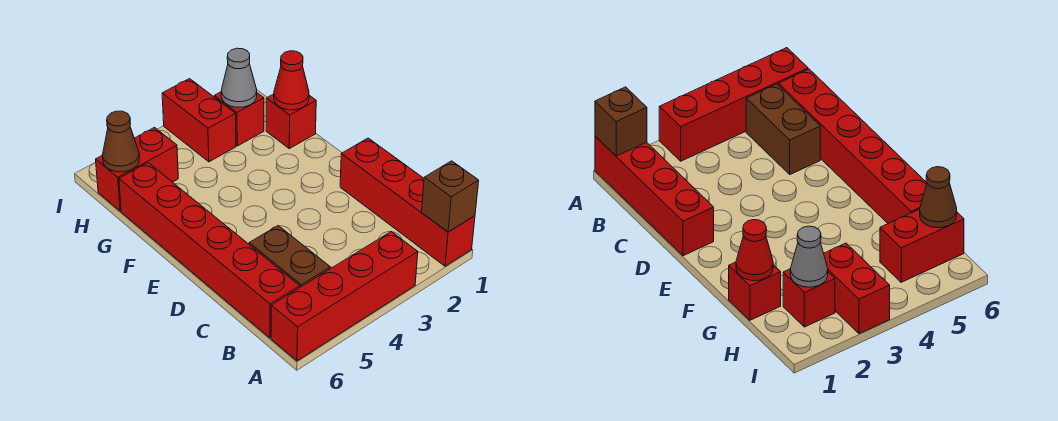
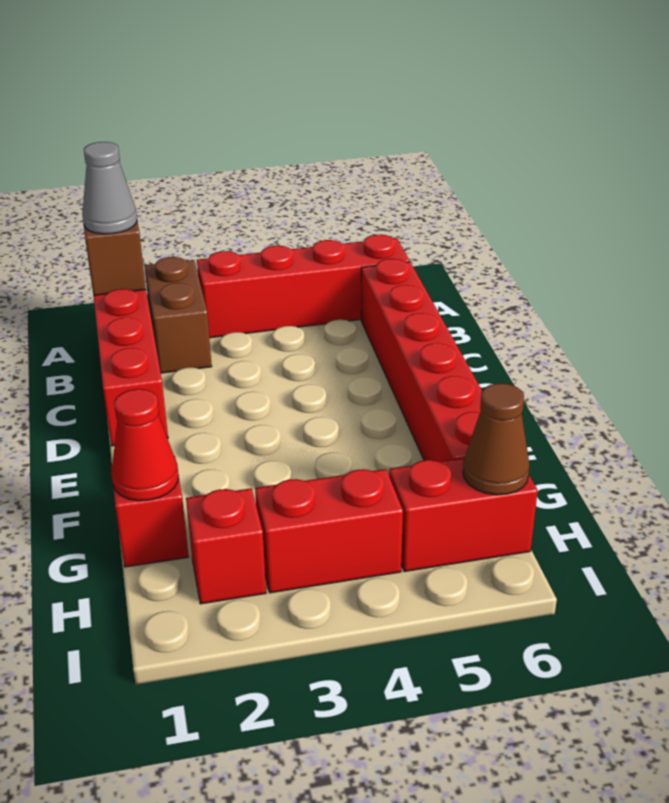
brown brick B5:C5 level 1 -> brown brick A2:B2 level 1
grey cone H2 level 2 -> grey cone A1 level 3
red brick H3:I3 level 1 -> red brick H3:H4 level 1

